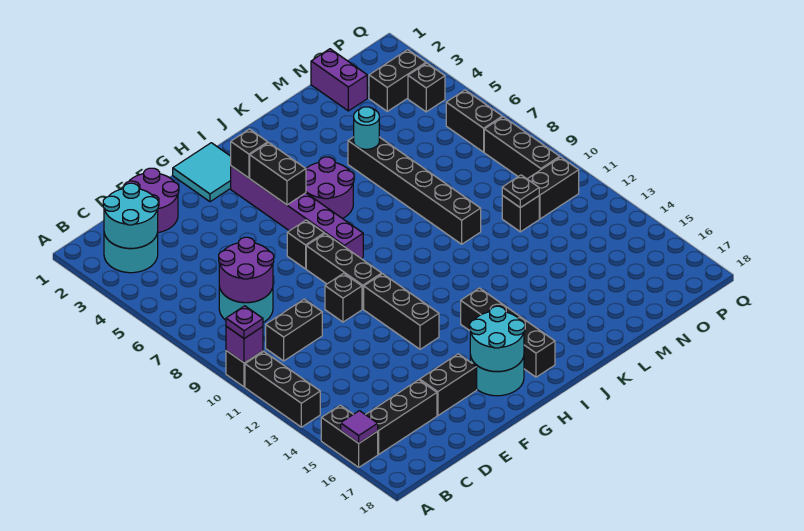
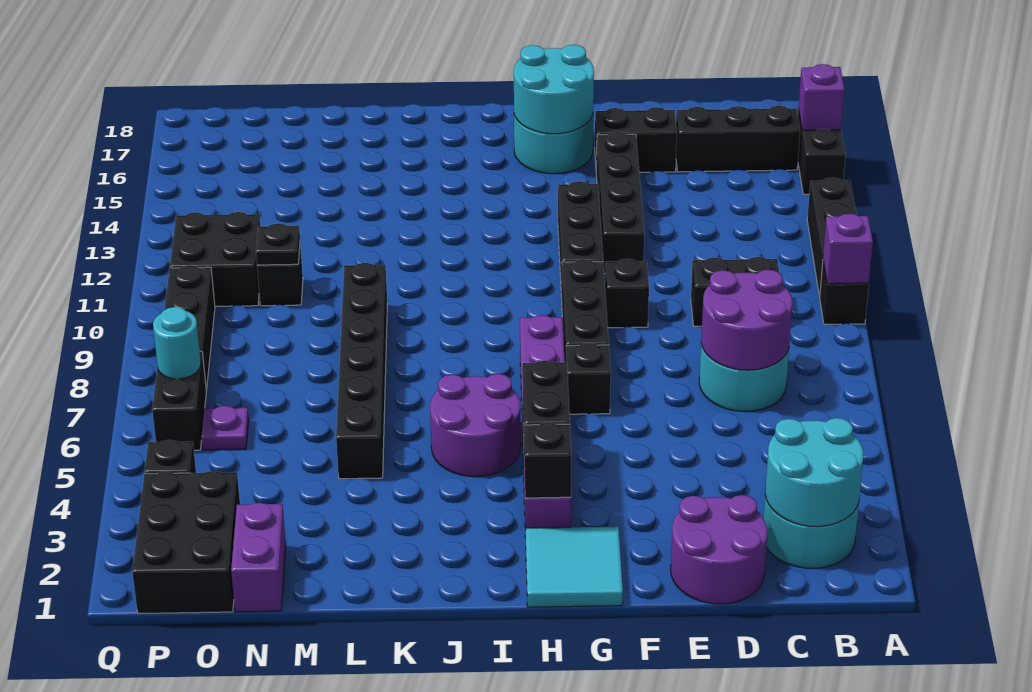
purple plate A10 level 3 -> purple plate O6 level 1
purple tile A16 level 2 -> purple brick A16 level 2
black brick I14:I17 level 1 -> black brick F12:F15 level 1
cyan round brick L5 level 2 -> cyan round brick P7 level 2
black brick O3:P3 level 1 -> black brick O1:P3 level 1
black brick O11:P11 level 1 -> black brick O11:P12 level 1

